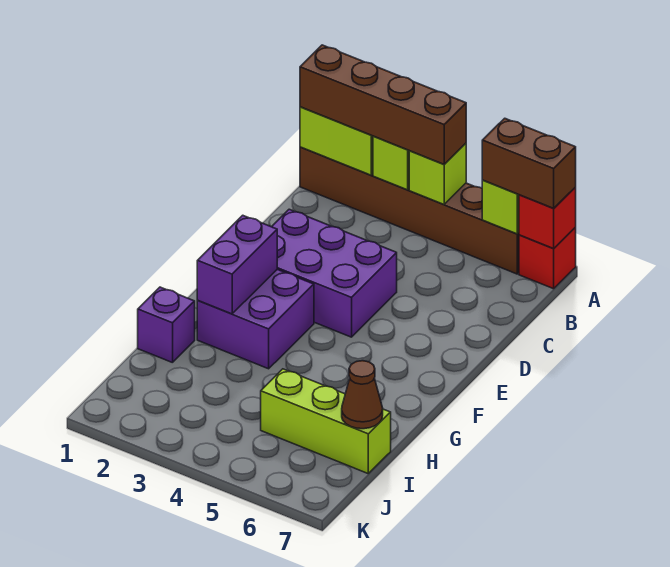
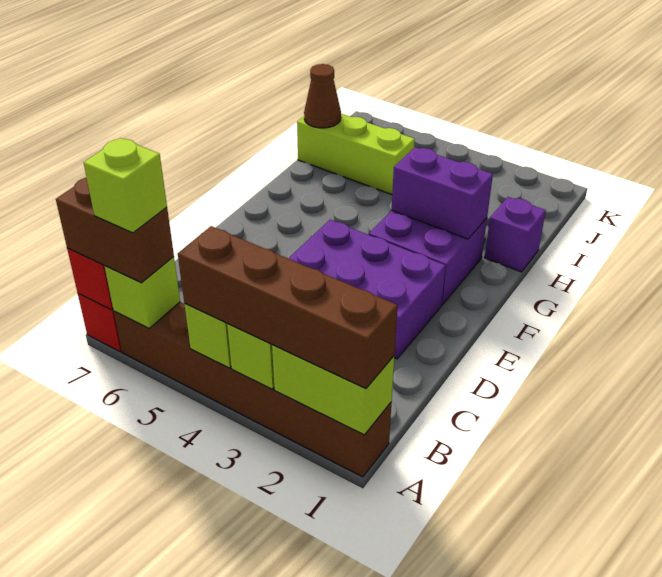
none -> lime brick A6 level 4
purple brick F2:G2 level 2 -> purple brick G2:G3 level 2

